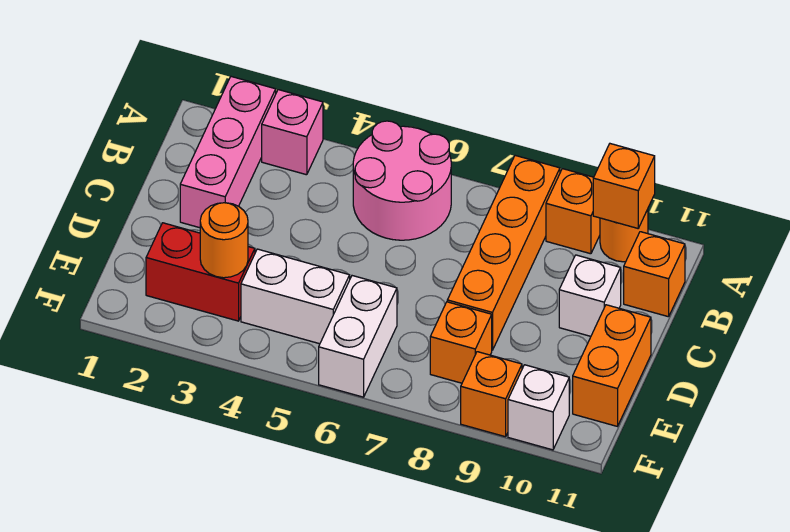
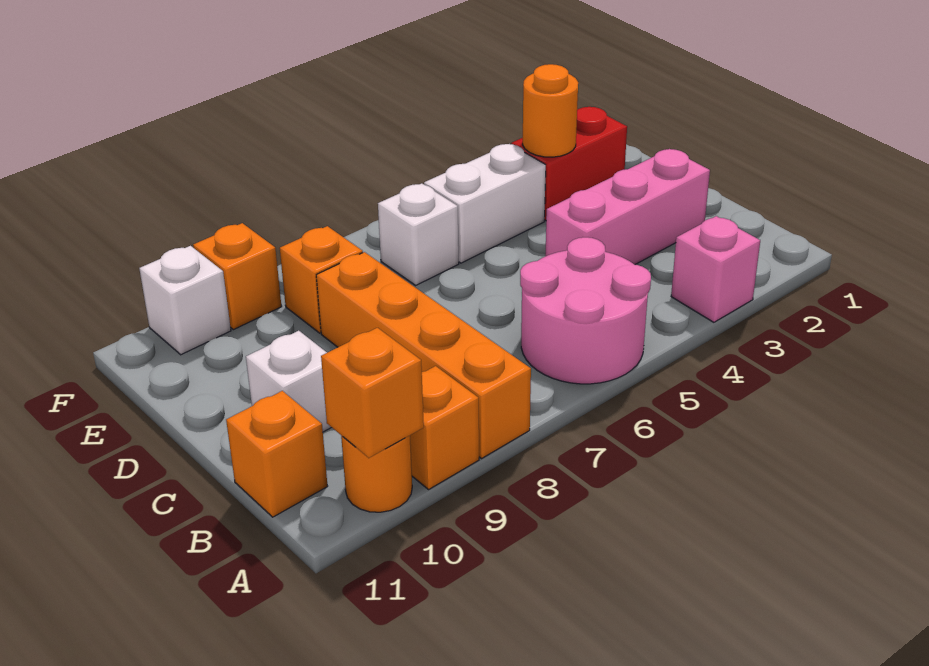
pink brick A2:C2 level 1 -> pink brick C2:C4 level 1
orange brick D11:E11 level 1 -> none
white brick E6:F6 level 1 -> white brick E6 level 1

